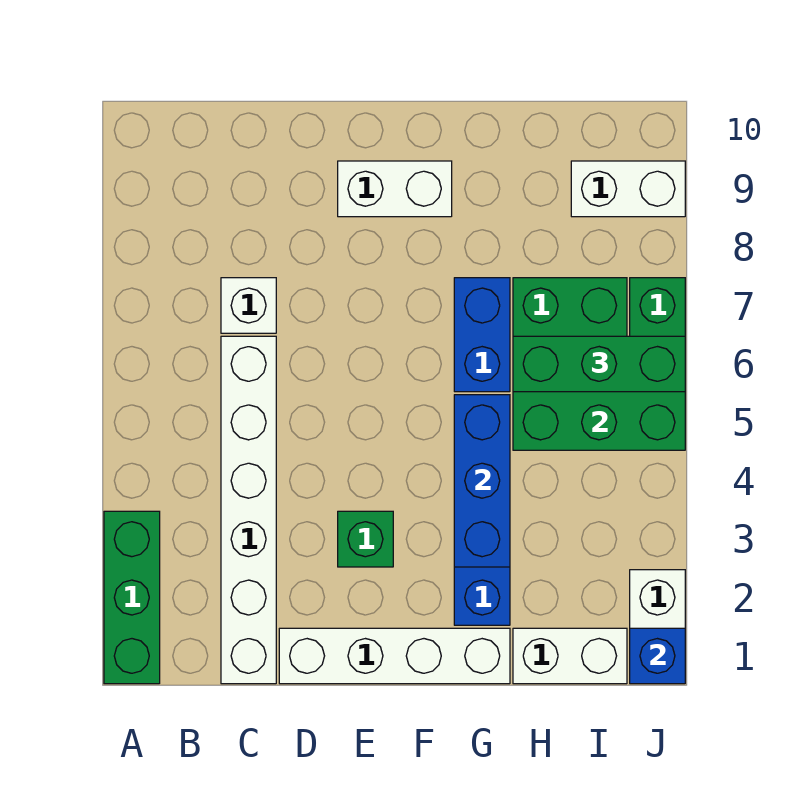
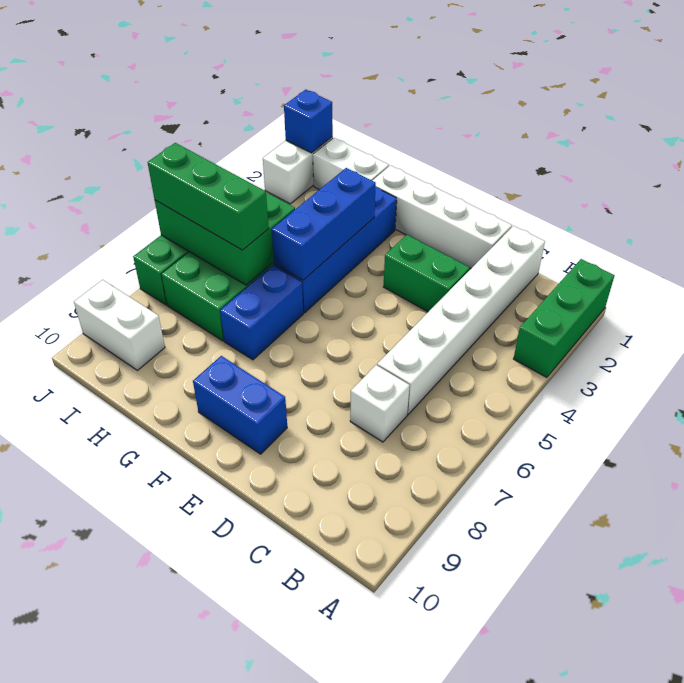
green brick E3 level 1 -> green brick D3:E3 level 1
white brick E9:F9 level 1 -> blue brick E9:F9 level 1

